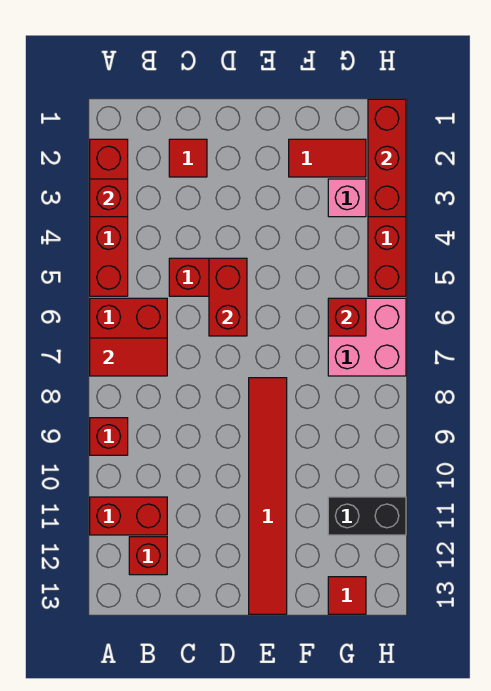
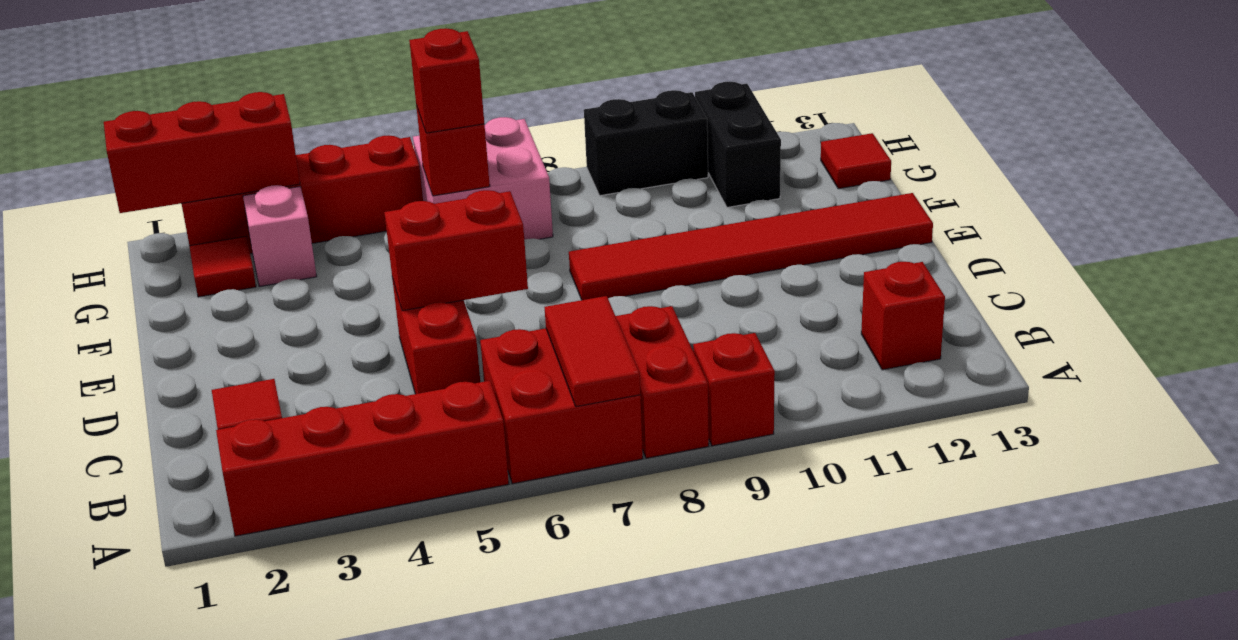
red brick A3 level 2 -> red brick G6 level 3
red brick A11:B11 level 1 -> red brick A8:B8 level 1
red tile F2:G2 level 1 -> red tile G2 level 1
none -> black brick H9:H10 level 1

